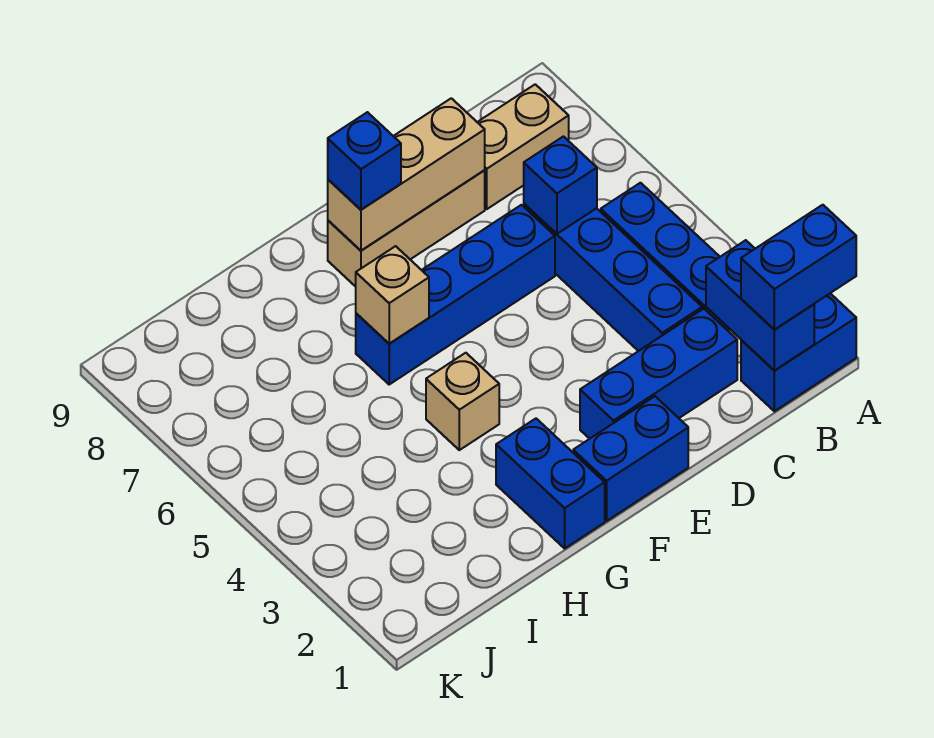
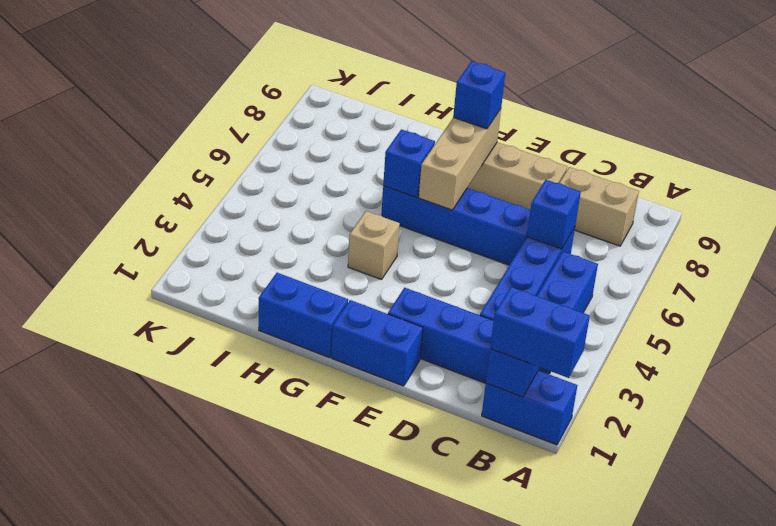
tan brick D8:F8 level 2 -> tan brick F6:F8 level 2
blue brick G1:G2 level 1 -> blue brick G1:H1 level 1
tan brick G6 level 2 -> blue brick G6 level 2

